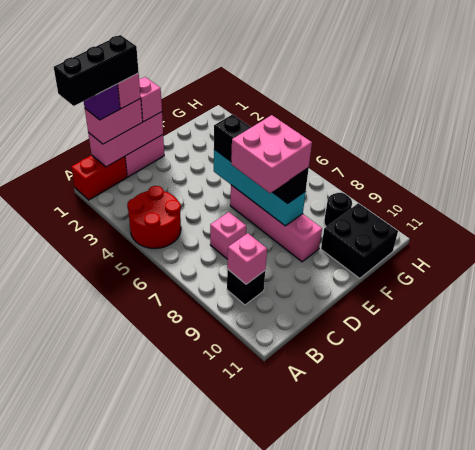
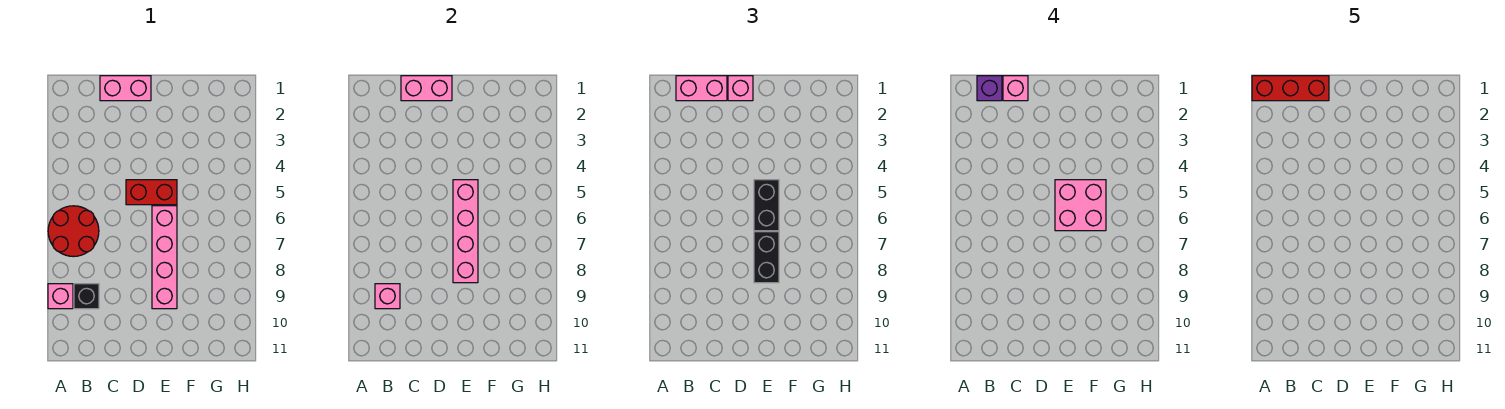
red brick A1:B1 level 1 -> red brick D5:E5 level 1
black brick A1:C1 level 5 -> red brick A1:C1 level 5
red round brick A4:B5 level 1 -> red round brick A6:B7 level 1
pink brick B1:D1 level 2 -> pink brick C1:D1 level 2
pink brick C7 level 1 -> pink brick A9 level 1
pink brick D7:E8 level 4 -> pink brick E5:F6 level 4
cyan brick E5:E8 level 2 -> pink brick E5:E8 level 2
black brick F10:G11 level 1 -> none
black round brick G9 level 1 -> none

